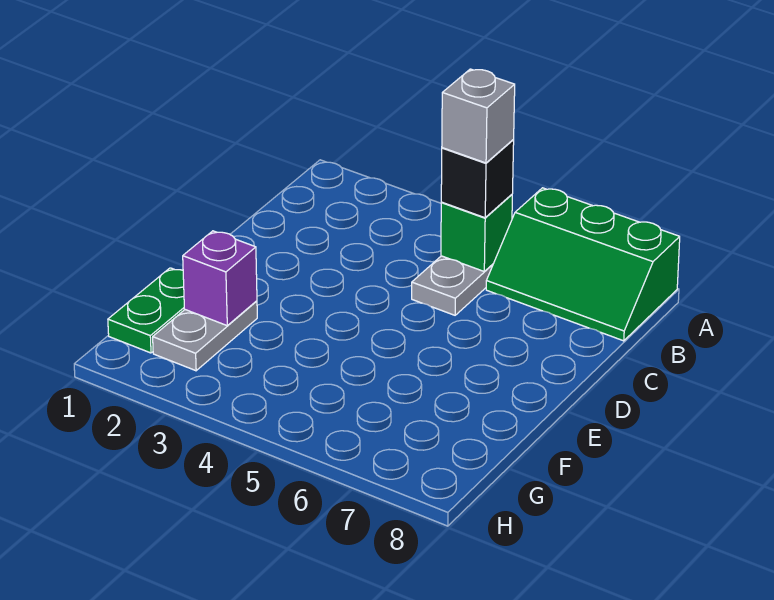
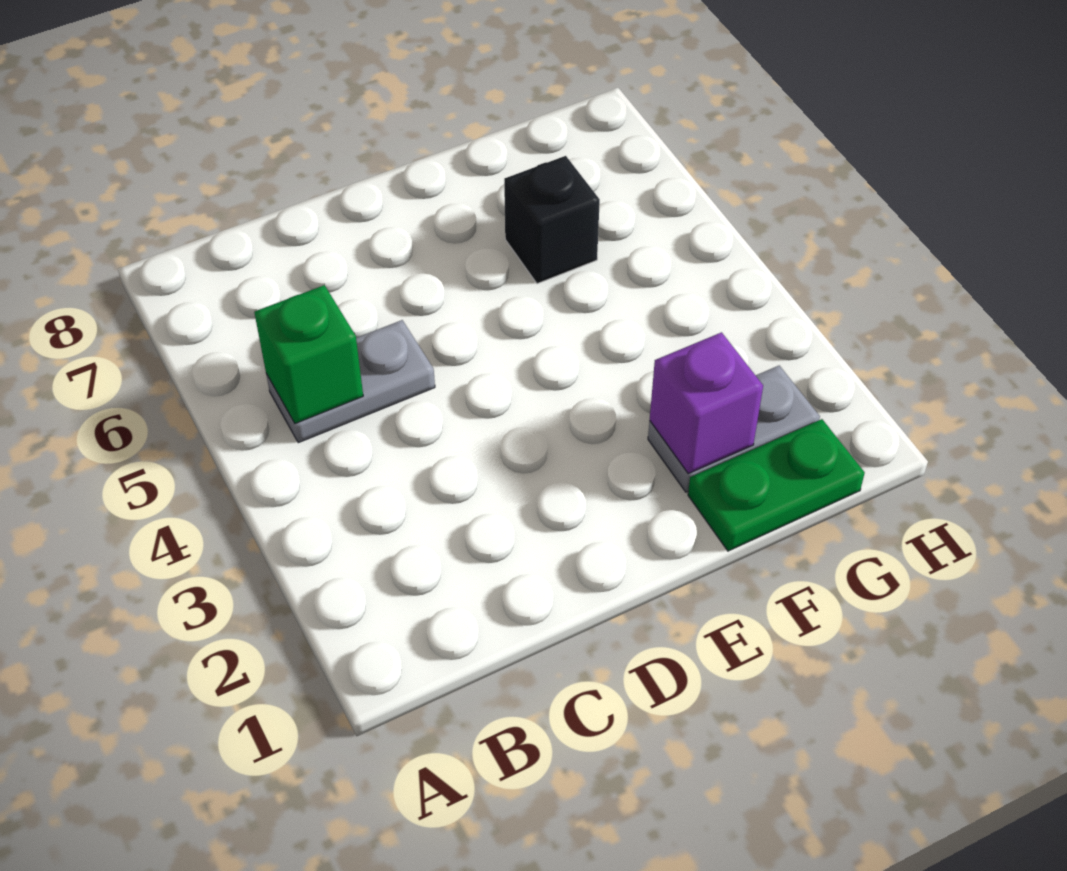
green slope A6:B8 level 1 top A -> none
black brick B5 level 3 -> black brick F6 level 1
grey brick B5 level 4 -> none

